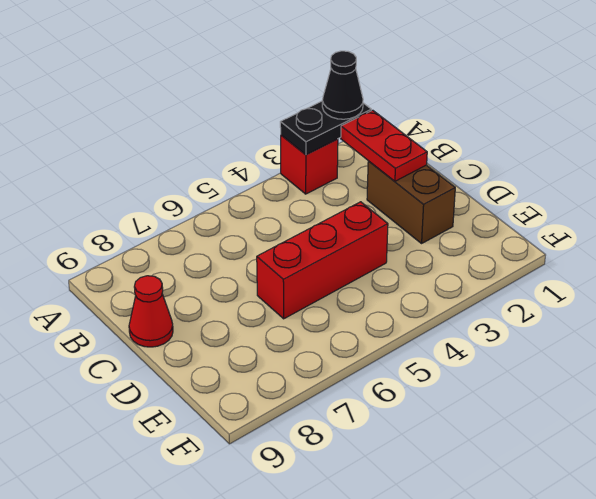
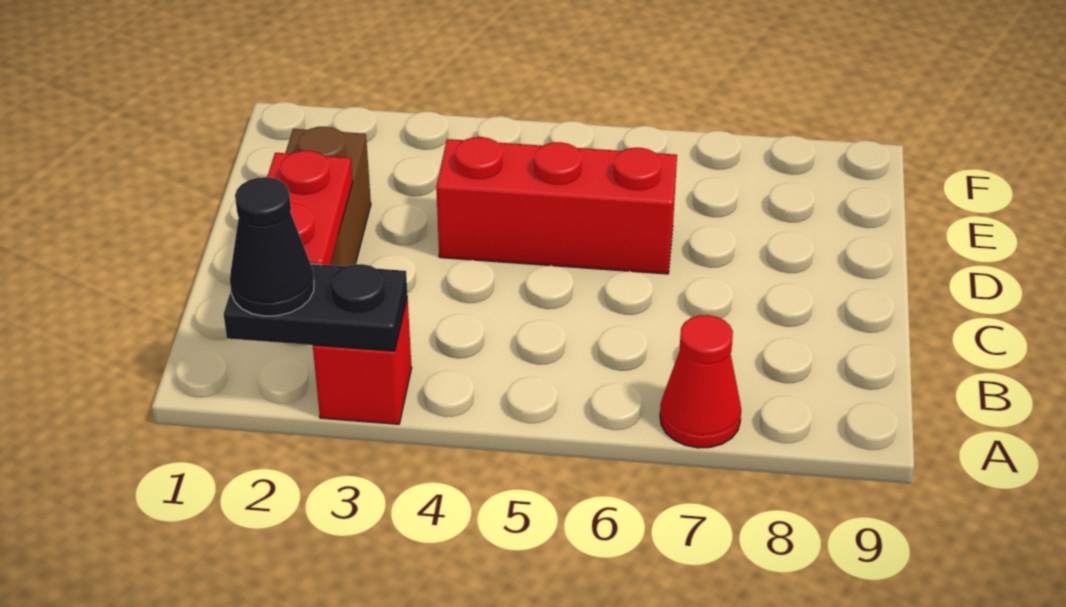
red cone C9 level 1 -> red cone A7 level 1

